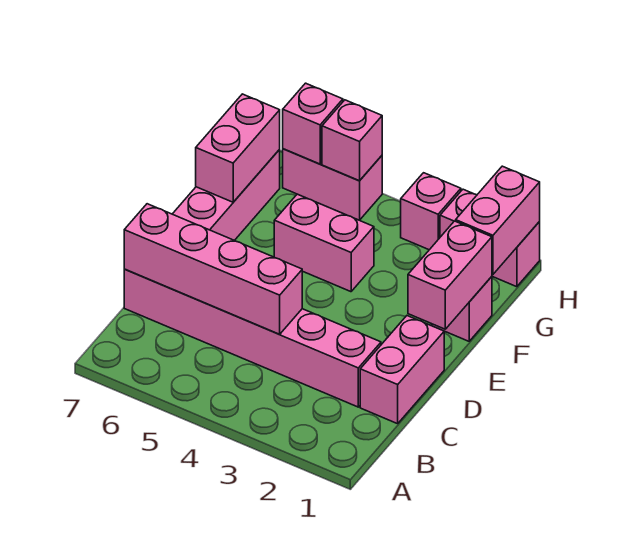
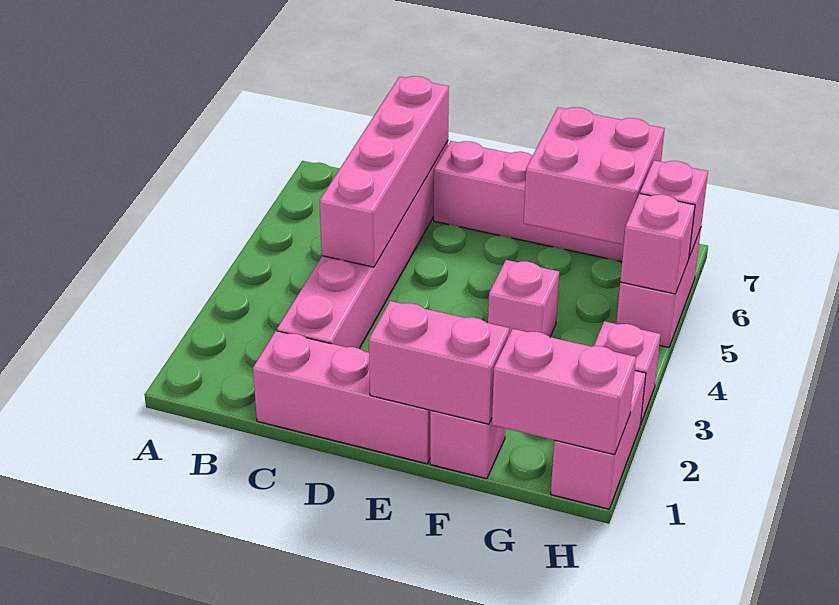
pink brick C1:D1 level 1 -> pink brick C1:E1 level 1
pink brick F4:F5 level 1 -> pink brick F4 level 1
pink brick F7:G7 level 2 -> pink brick F6:G7 level 2

